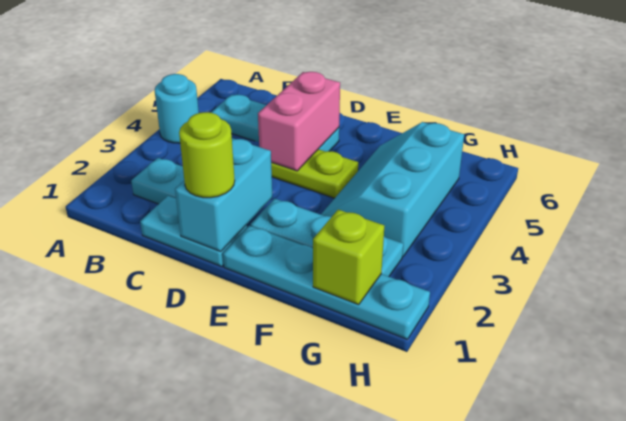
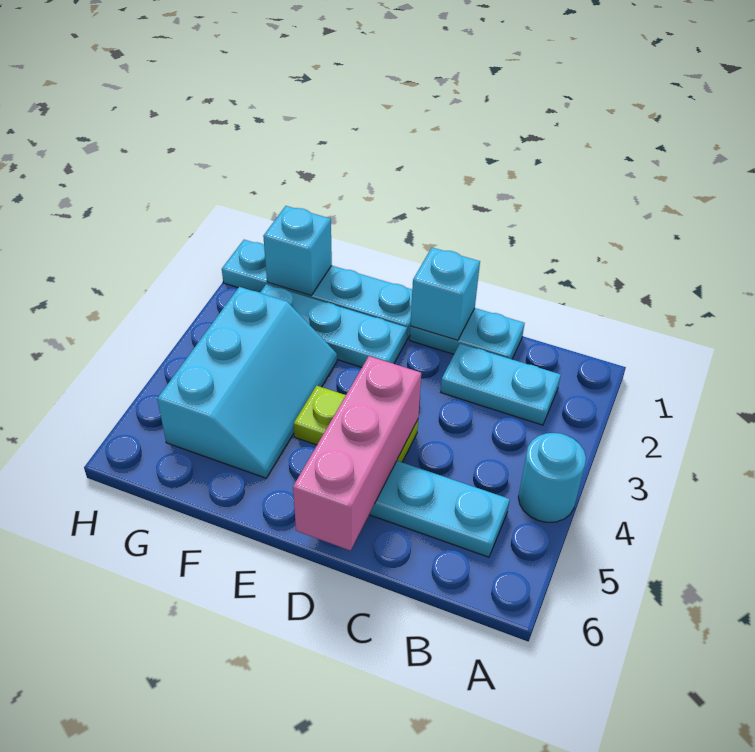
cyan brick D1:D2 level 2 -> cyan brick D1 level 2
lime round brick D1 level 3 -> none
pink brick D4:D5 level 2 -> pink brick D4:D6 level 2
lime brick G1 level 2 -> cyan brick G1 level 2

